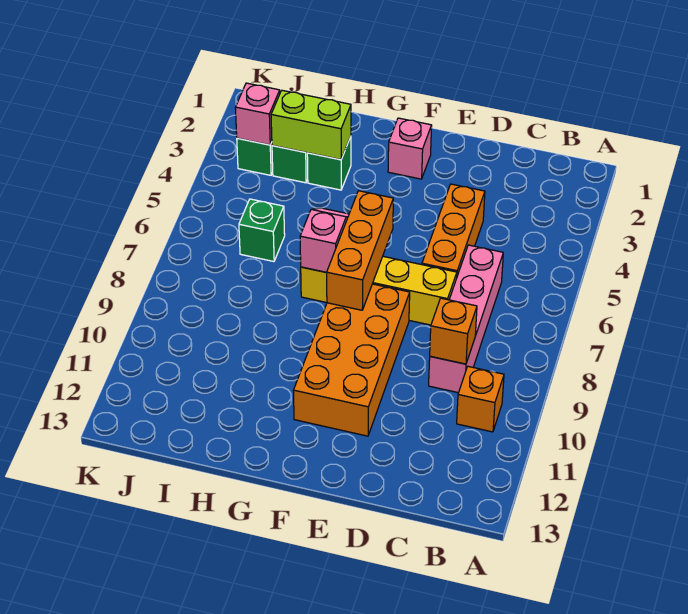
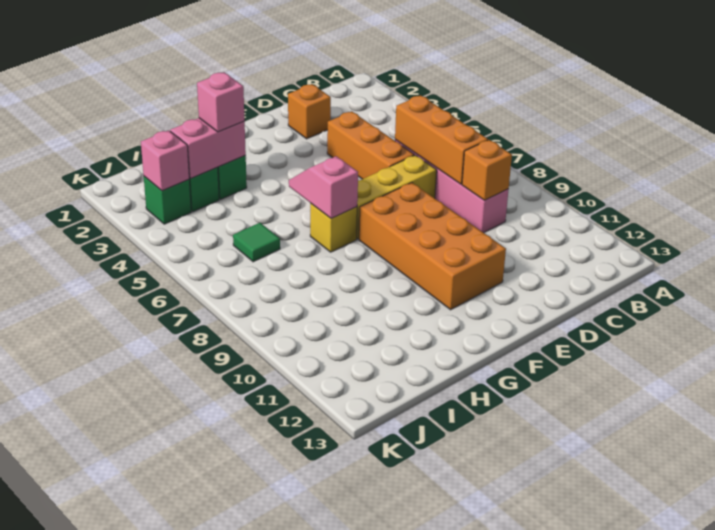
orange brick B10 level 1 -> orange brick D2 level 1
pink brick F2 level 1 -> pink brick H3 level 3
orange brick F6:F8 level 2 -> orange brick C6:C8 level 2
lime brick H3:I3 level 2 -> pink brick H3:I3 level 2
green brick I6 level 1 -> green tile I6 level 1

